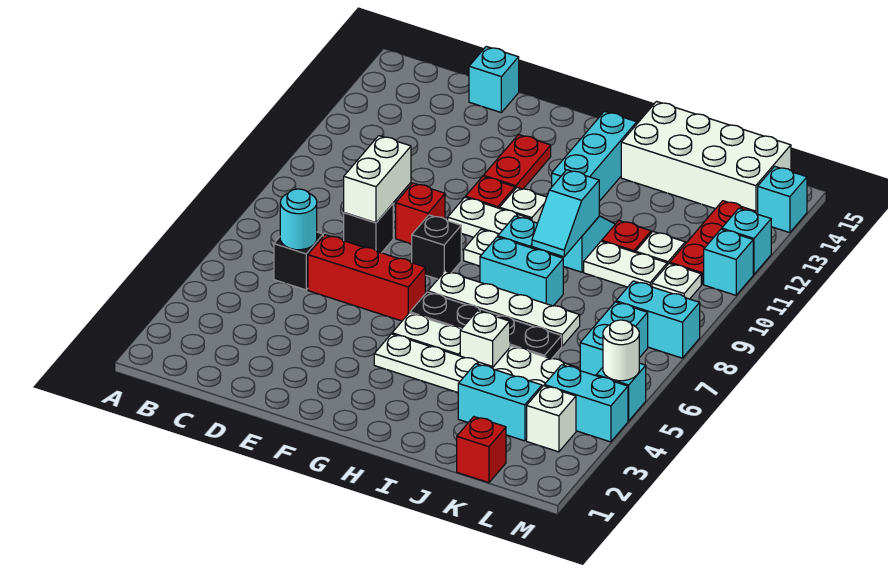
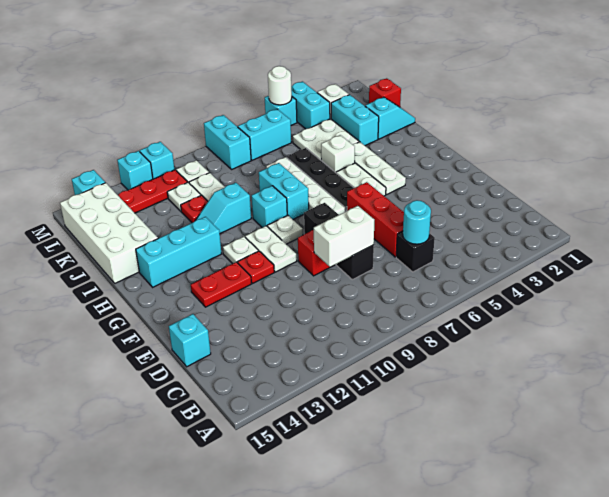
cyan slope I9:I10 level 2 top 10 -> cyan slope J1:J2 level 1 top 2

